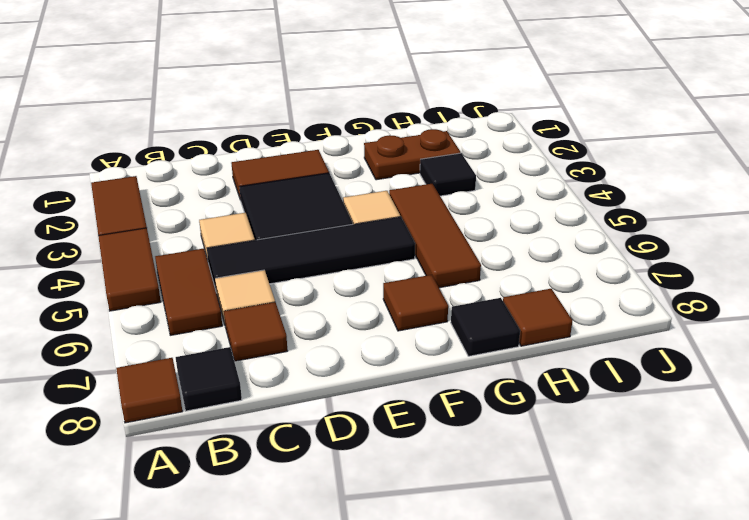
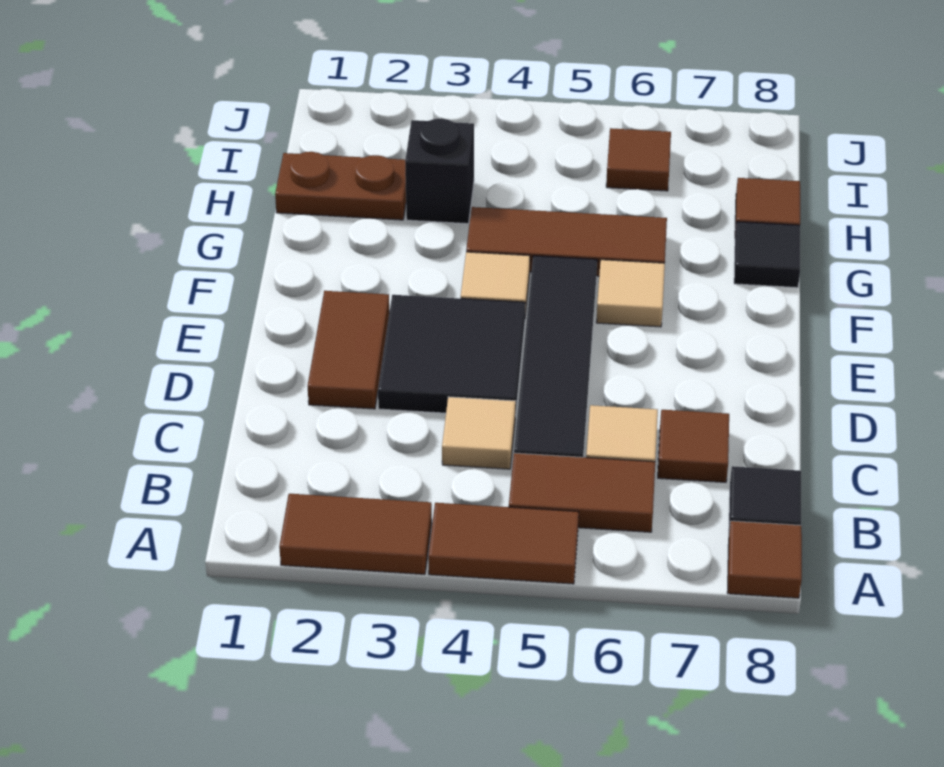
none -> tan tile F6 level 1
brown tile F7 level 1 -> brown tile I6 level 1
brown plate G2:H2 level 1 -> brown plate H1:H2 level 1
black tile H3 level 1 -> black brick H3 level 1

